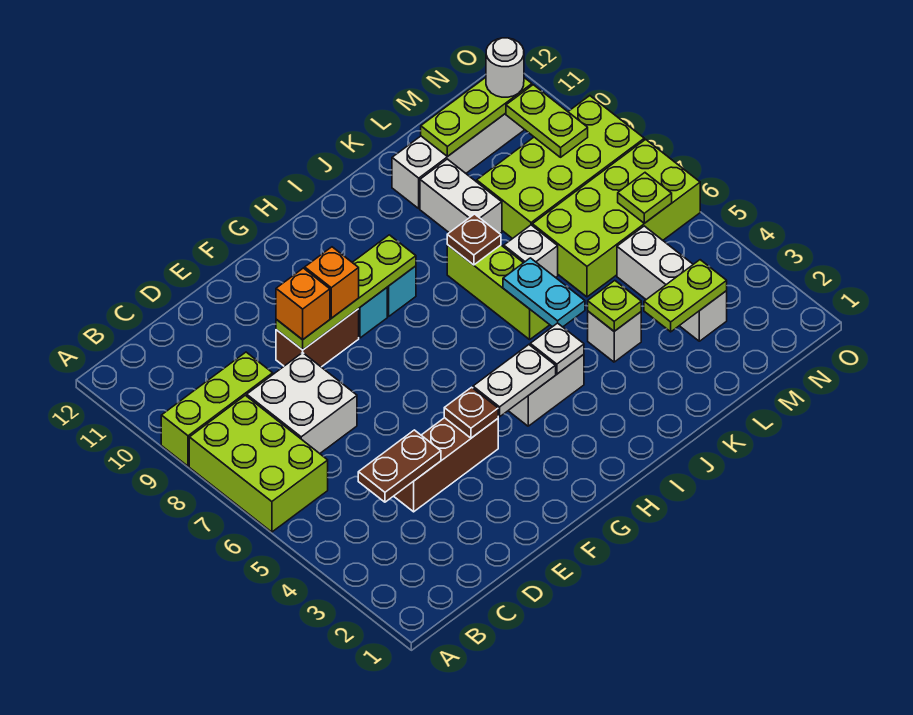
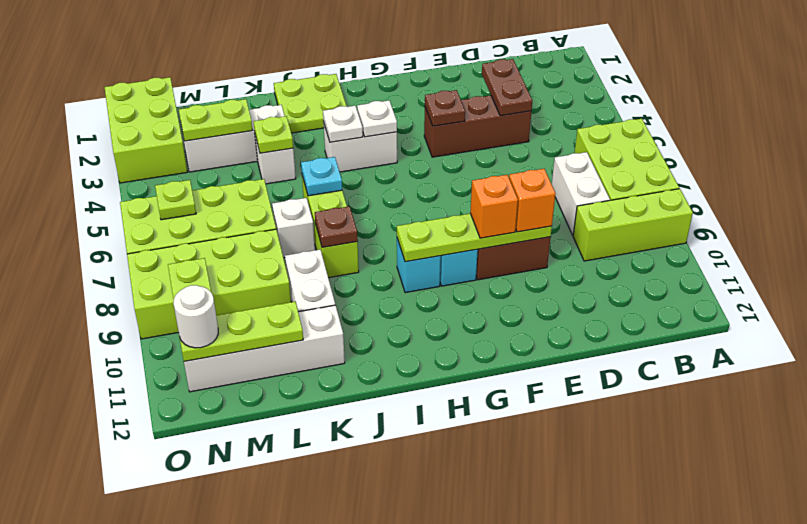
brown plate C4:D4 level 2 -> brown plate D3:D4 level 2
white brick C7:D8 level 1 -> white brick C7:C8 level 1
white plate G4:H4 level 2 -> white plate H4 level 2
none -> lime plate I1:J2 level 1
cyan plate J5:J6 level 2 -> cyan plate J6 level 2
white brick M3:M5 level 1 -> white brick K3:M3 level 1
none -> lime brick N1:O3 level 1

